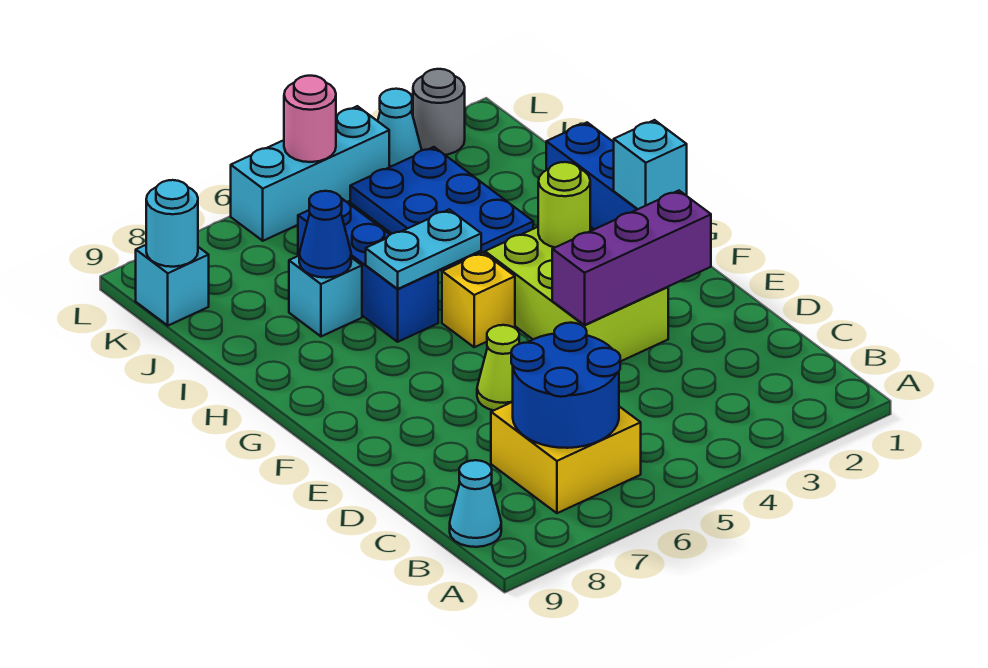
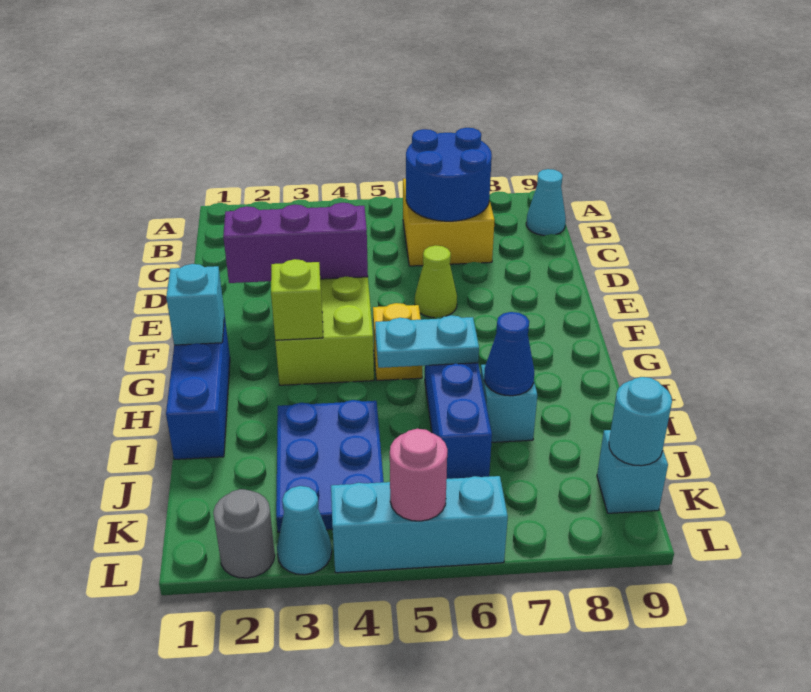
lime round brick G3 level 2 -> lime brick G3 level 2

